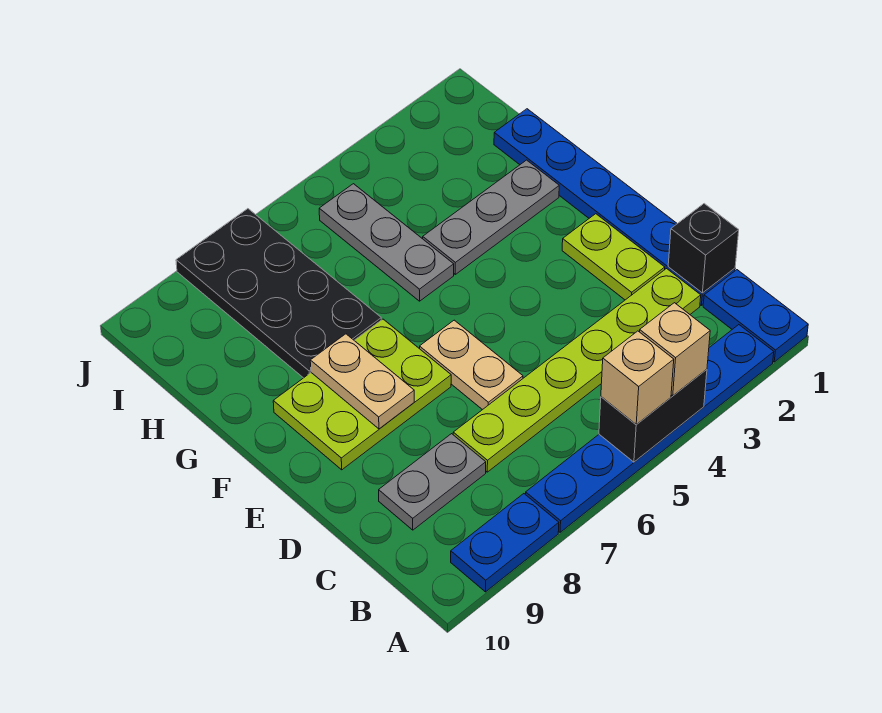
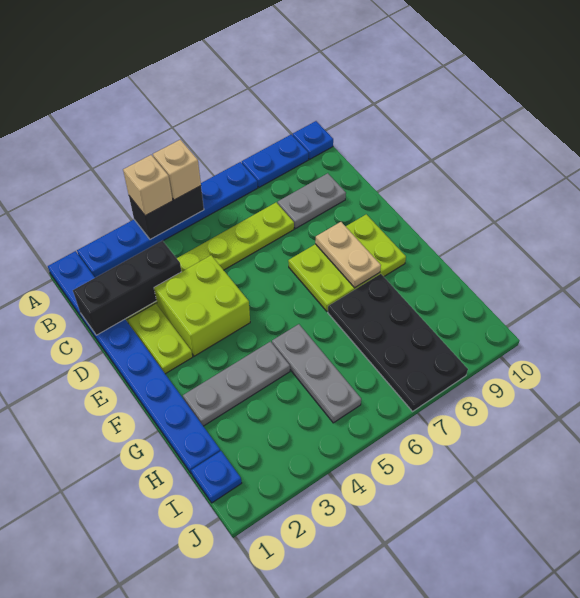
none -> blue plate A10 level 1
black brick C1 level 2 -> black brick C1:C3 level 2
none -> lime brick D3:E4 level 1
tan plate D6:E6 level 1 -> none
none -> blue plate I1 level 1

